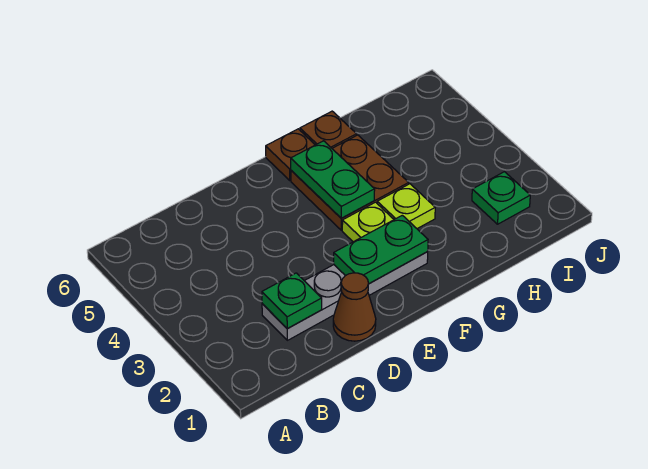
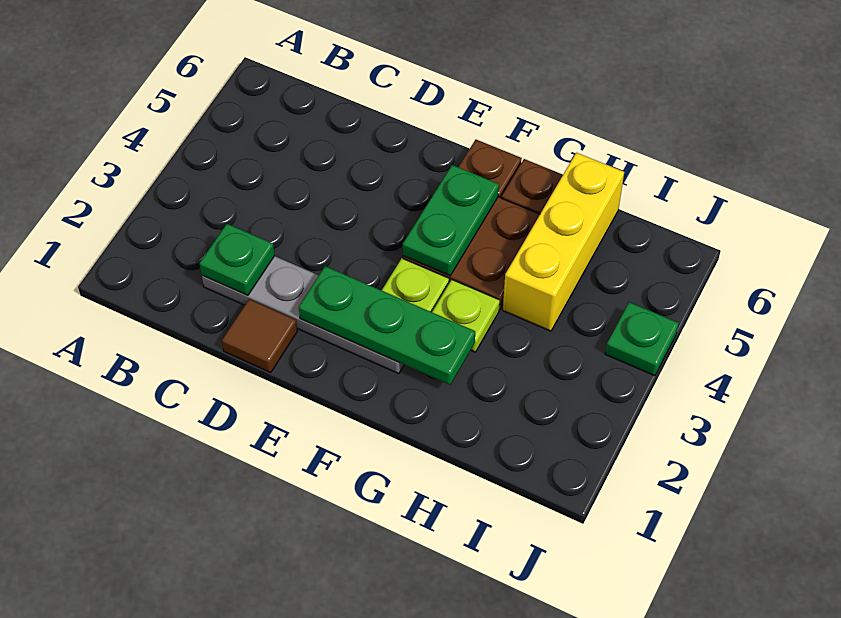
brown cone D1 level 1 -> brown tile D1 level 1
green plate E2:F2 level 2 -> green plate E2:G2 level 2
none -> yellow brick H4:H6 level 1
green plate I2 level 1 -> green plate J4 level 1

